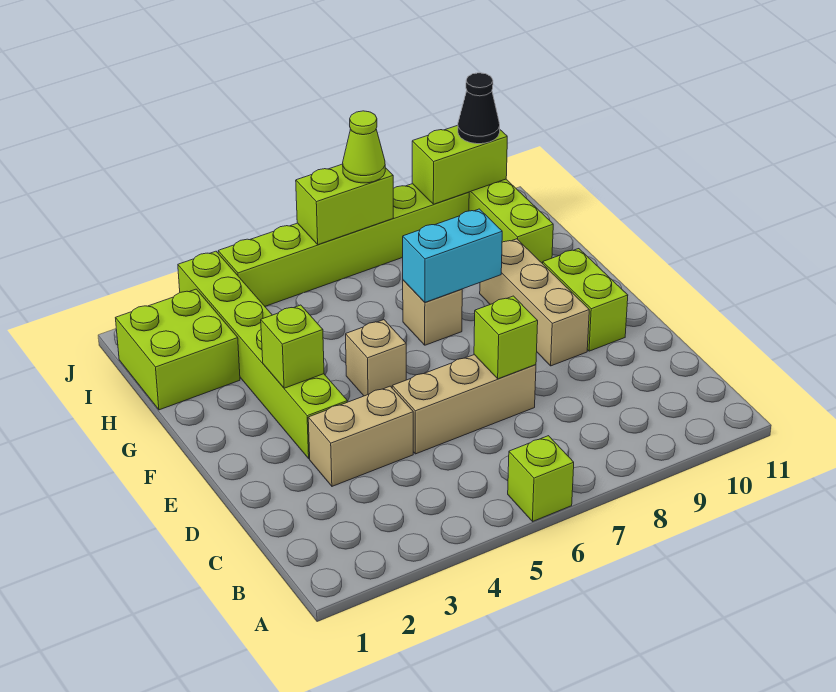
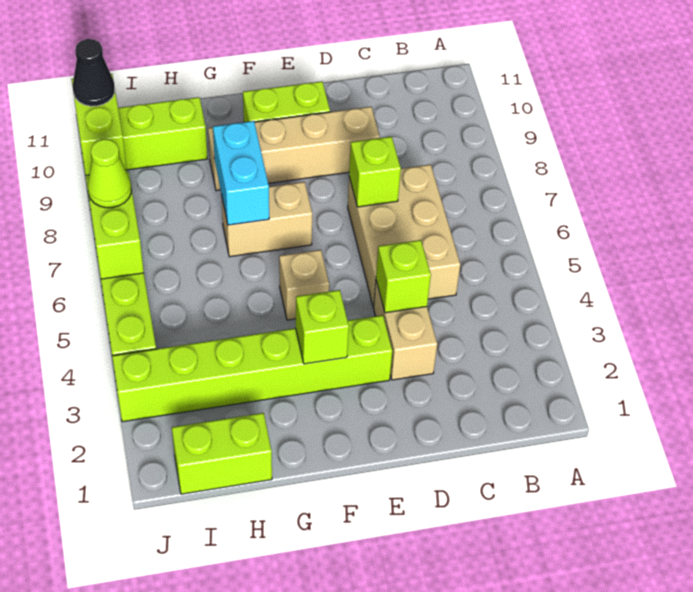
lime brick A6 level 1 -> lime brick D4 level 2
tan brick D5:D7 level 1 -> tan brick C5:D7 level 1
tan brick E9:G9 level 1 -> tan brick D9:G9 level 1
tan brick G7 level 1 -> tan brick F7:G7 level 1
lime brick H1:I2 level 1 -> lime brick H1:I1 level 1

